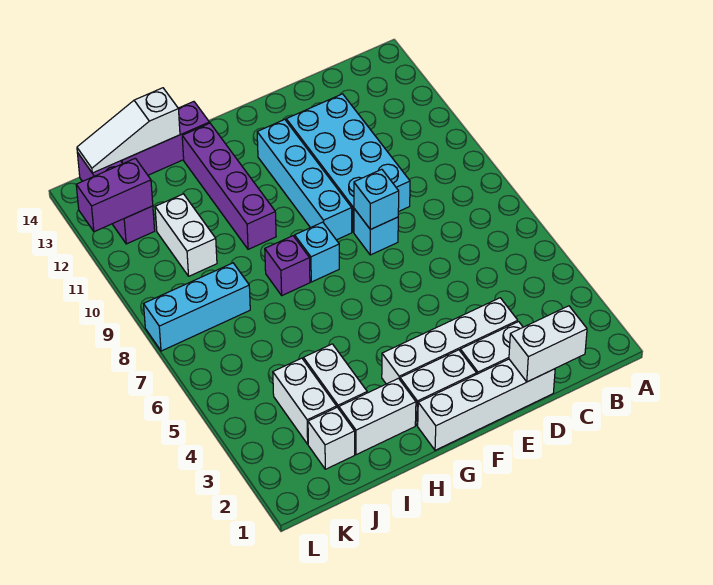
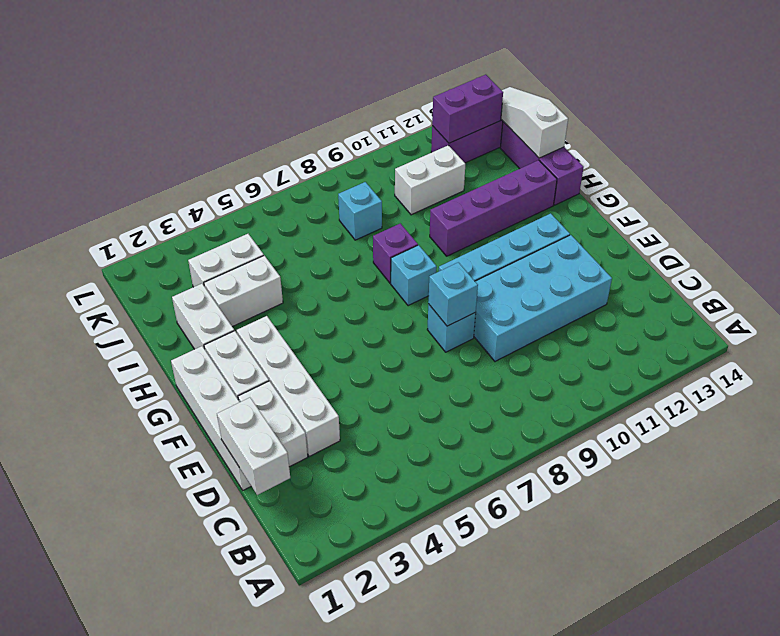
white brick J2 level 1 -> none
cyan brick J8:L8 level 1 -> cyan brick J8 level 1
purple brick K12:L12 level 2 -> purple brick K12:K13 level 2

